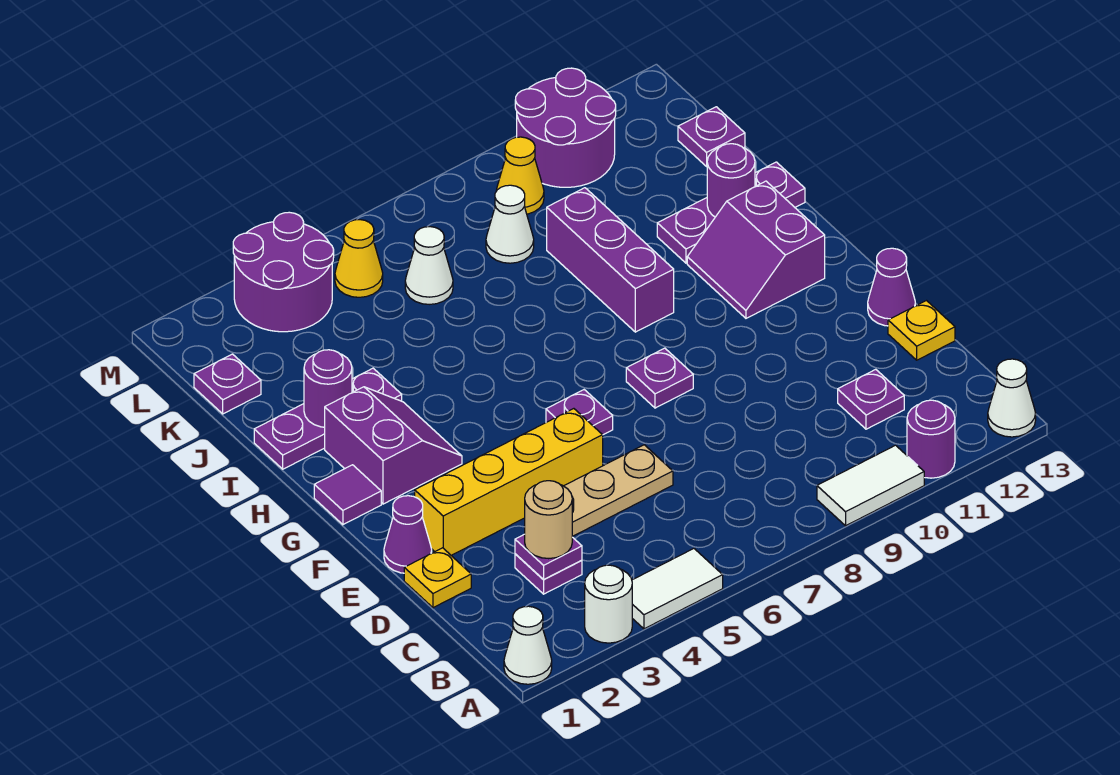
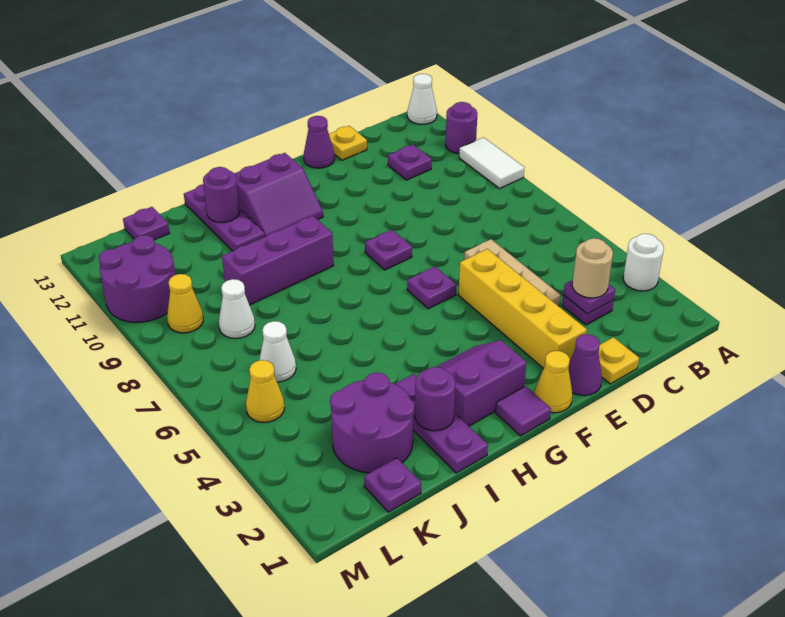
white cone A1 level 1 -> none
white tile A4:A5 level 1 -> none
none -> yellow cone F1 level 1
purple round brick L3:M4 level 1 -> purple round brick J2:K3 level 1

